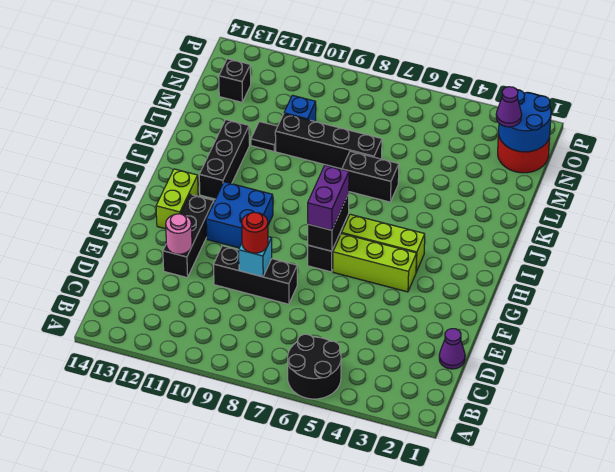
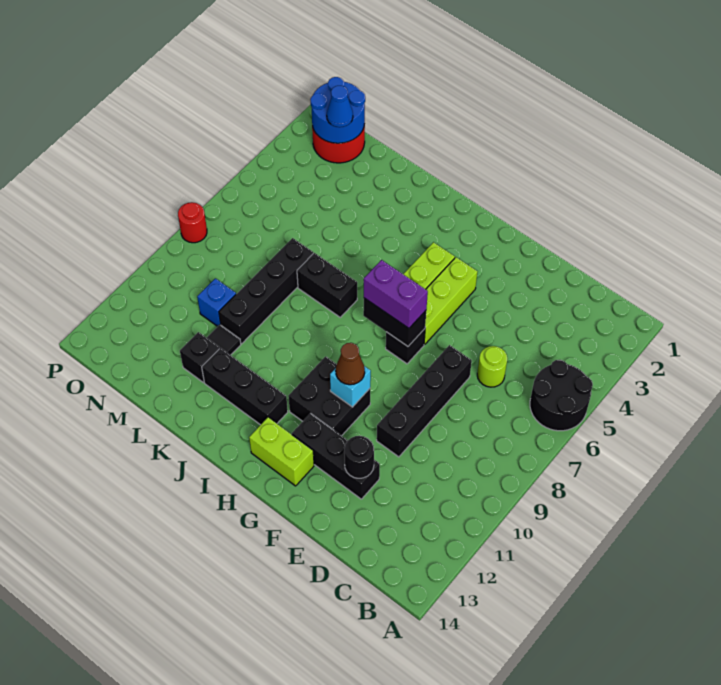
purple cone D1 level 1 -> none
none -> lime round brick D6 level 1
black brick E8:E10 level 1 -> black brick E7:E10 level 1
cyan brick E9 level 2 -> cyan brick G10 level 2
red round brick E9 level 3 -> red round brick P8 level 1
pink round brick E12 level 2 -> black round brick E12 level 2
blue brick G10:H11 level 1 -> black brick G10:H11 level 1
none -> brown cone G10 level 3
black brick K6:K7 level 1 -> black brick J7:K7 level 1
purple cone N2 level 3 -> blue cone N2 level 3
black brick N13 level 1 -> black brick L12 level 1

